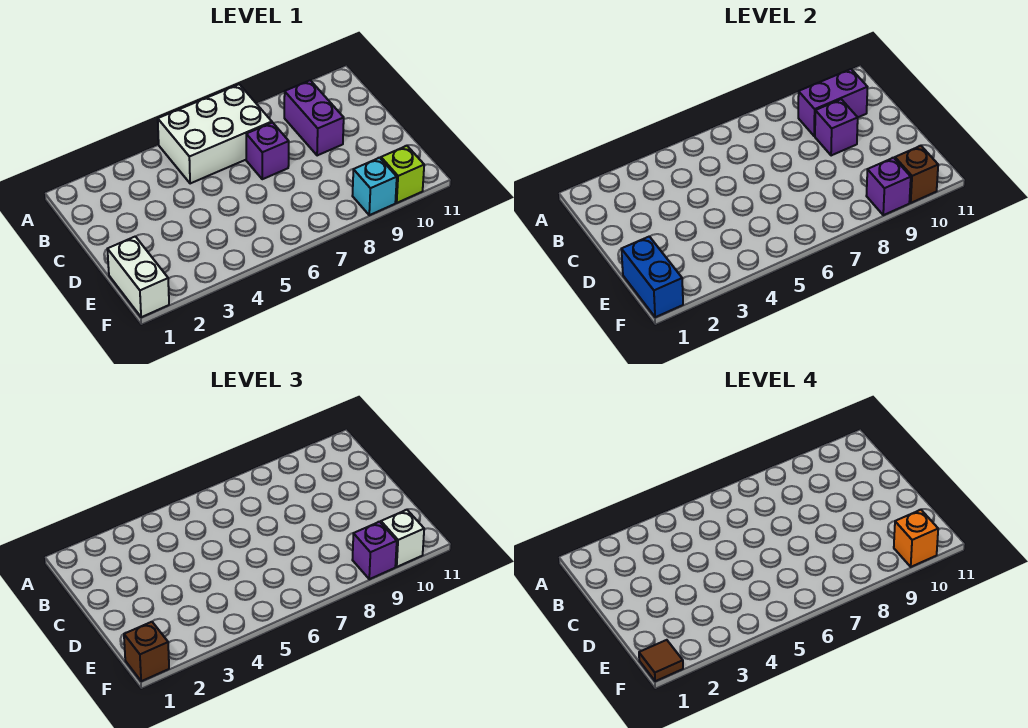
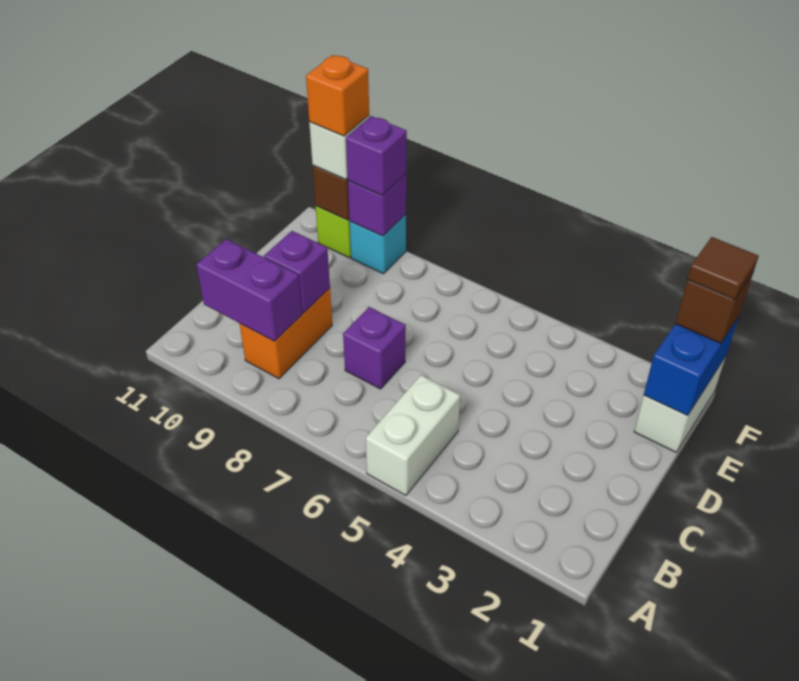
white brick A5:B7 level 1 -> white brick A5:B5 level 1
purple brick B9:C9 level 1 -> orange brick B9:C9 level 1

